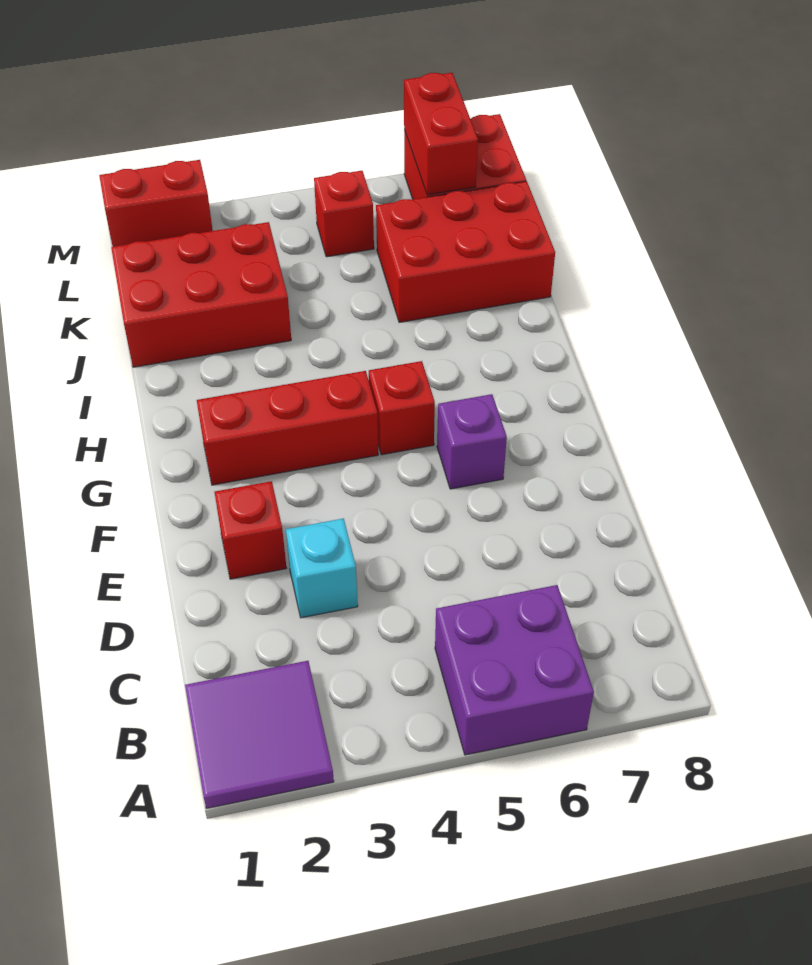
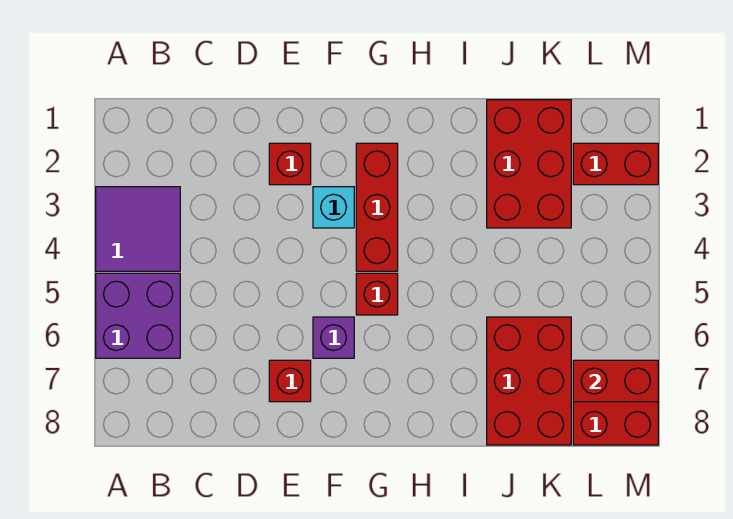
purple tile A1:B2 level 1 -> purple tile A3:B4 level 1
cyan brick D3 level 1 -> cyan brick F3 level 1
red brick L5 level 1 -> red brick E7 level 1
red brick M1:M2 level 1 -> red brick L2:M2 level 1

